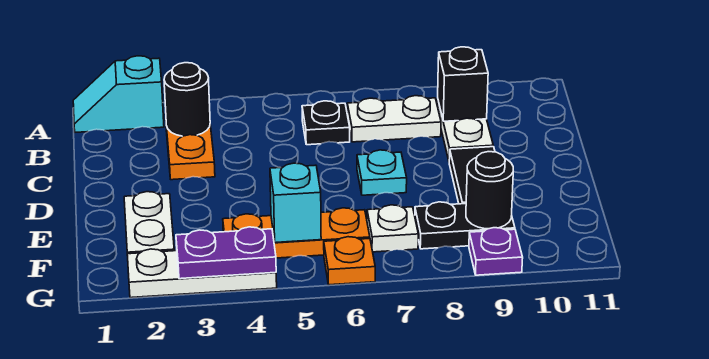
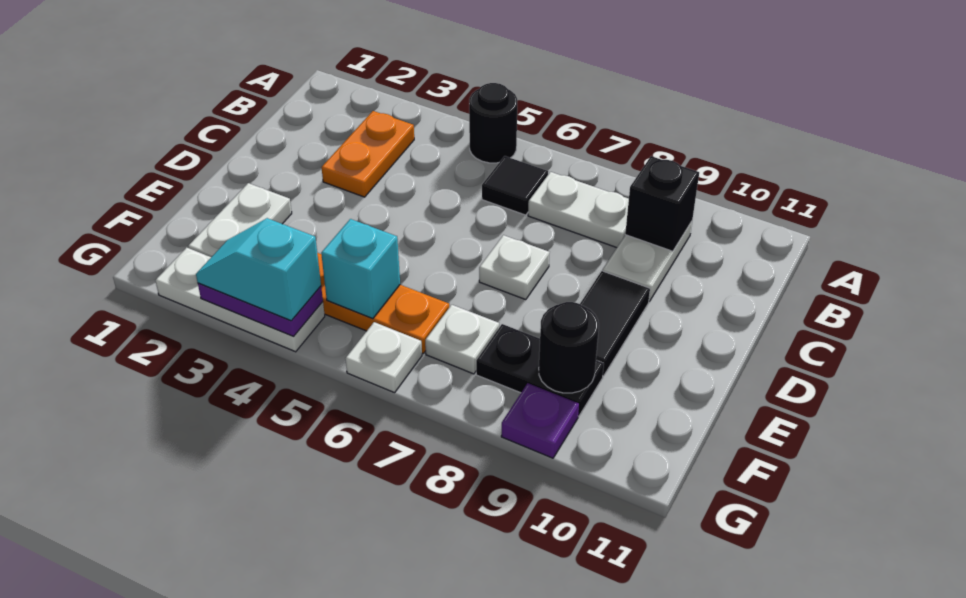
cyan slope A1:A2 level 1 top 2 -> cyan slope G3:G4 level 3 top 4
black round brick B3 level 2 -> black round brick A5 level 1
black plate B6 level 1 -> black tile B6 level 1
cyan plate D7 level 1 -> white plate D7 level 1
orange plate G6 level 1 -> white plate G6 level 1

